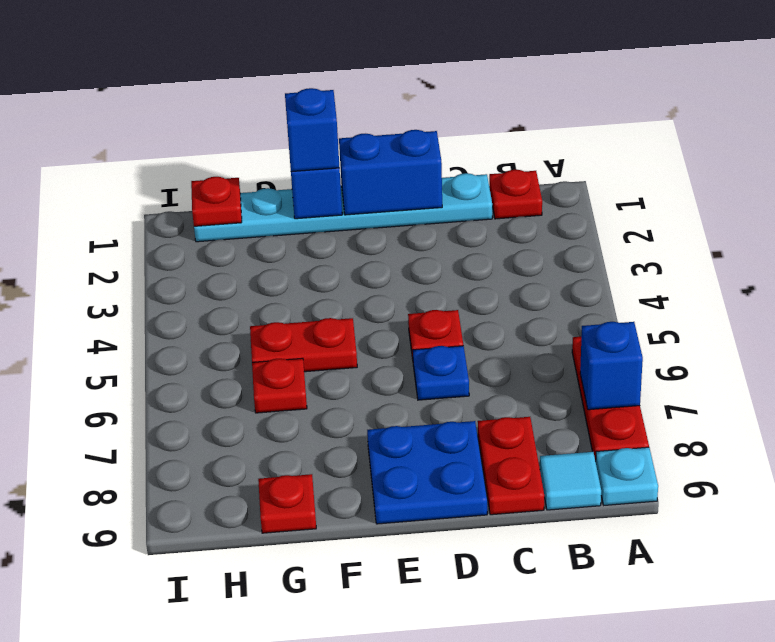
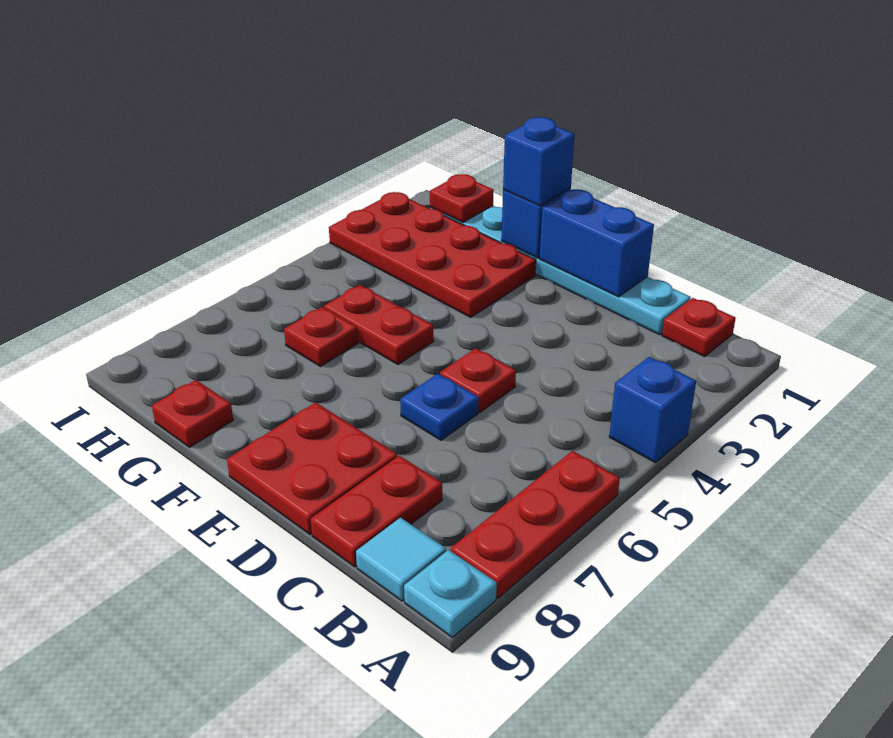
blue brick A7 level 2 -> blue brick A4 level 1
blue plate D8:E9 level 1 -> red plate D8:E9 level 1
none -> red plate F2:I3 level 1

